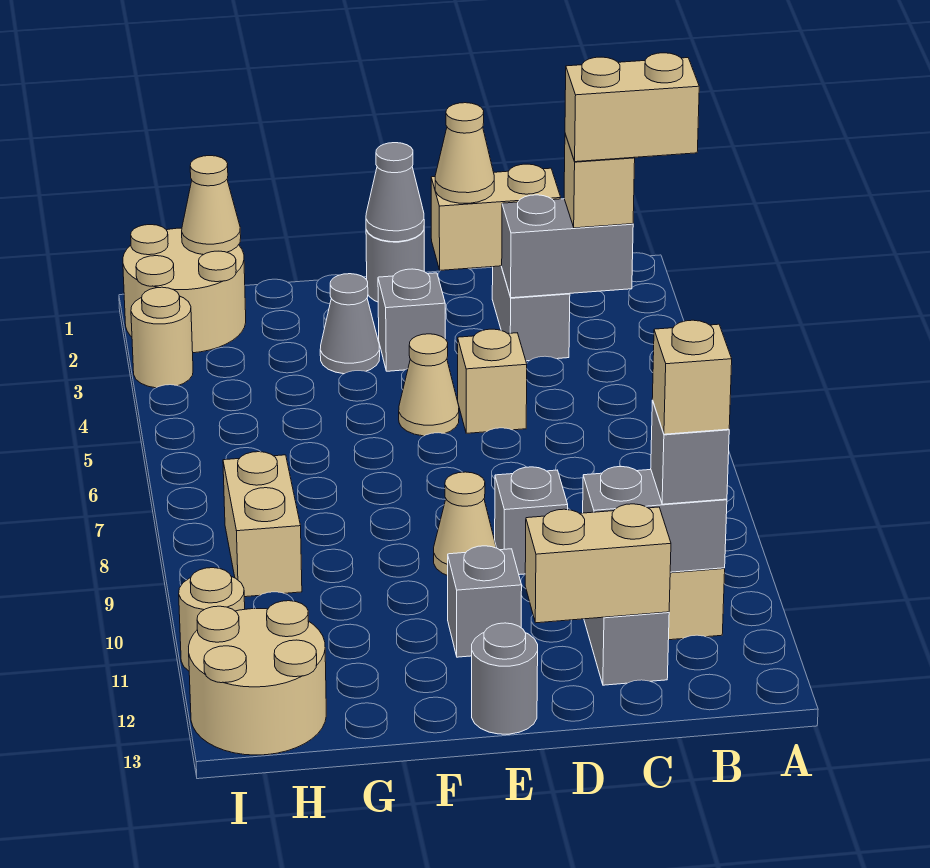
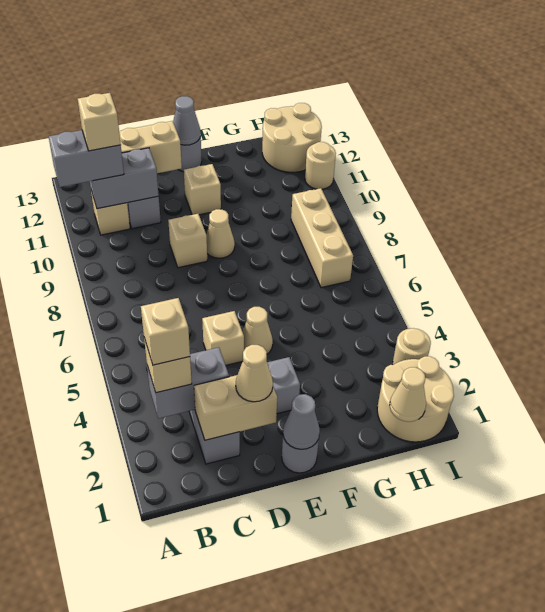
tan brick A3:B3 level 4 -> tan brick B3 level 4
grey brick B11 level 3 -> grey brick A11:B11 level 3
grey brick D9 level 1 -> tan brick D9 level 1
grey brick E11 level 1 -> tan brick E11 level 1
grey cone F3 level 1 -> grey cone E13 level 2
tan brick H8:H9 level 1 -> tan brick H7:H9 level 1

